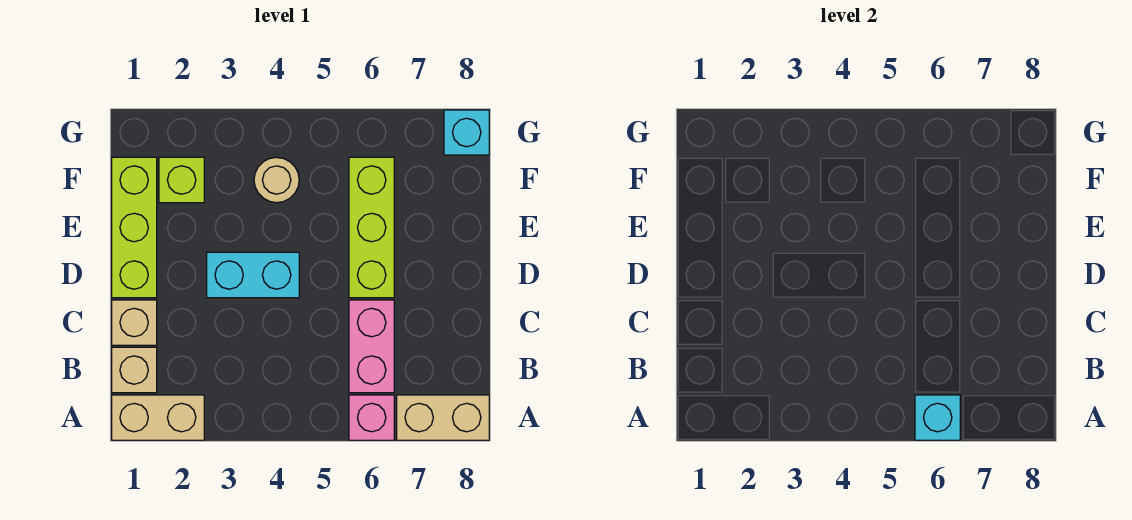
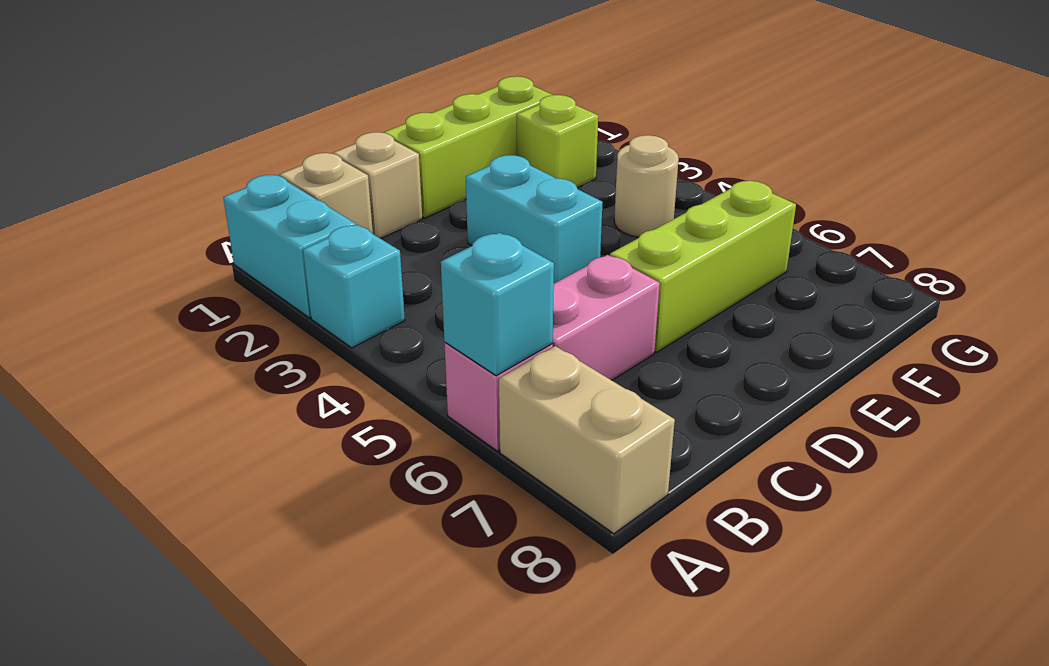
tan brick A1:A2 level 1 -> cyan brick A1:A2 level 1
cyan brick G8 level 1 -> cyan brick A3 level 1

